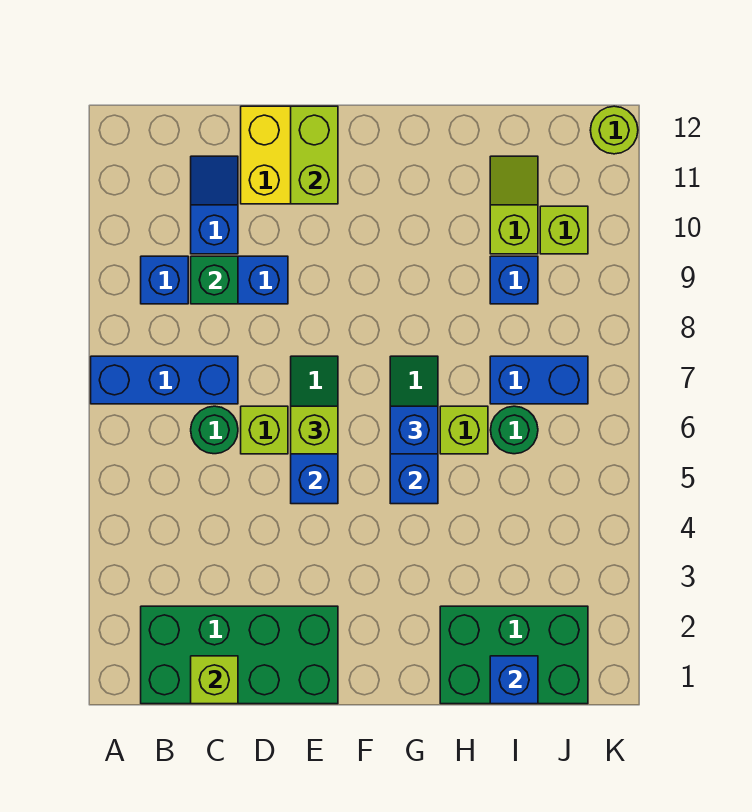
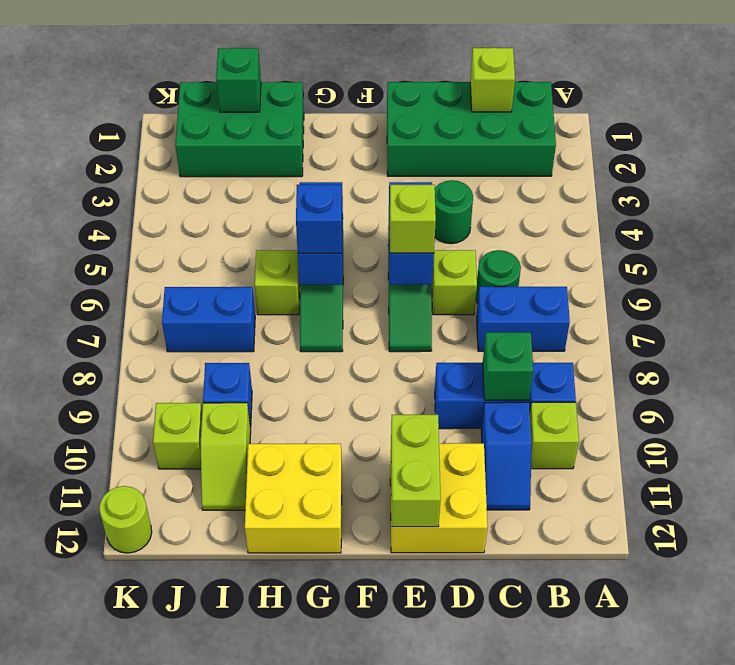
blue brick A7:C7 level 1 -> blue brick B7:C7 level 1
none -> lime brick B10 level 1
none -> yellow brick G11:H12 level 1
blue brick I1 level 2 -> green brick I1 level 2
green round brick I6 level 1 -> green round brick D4 level 1

